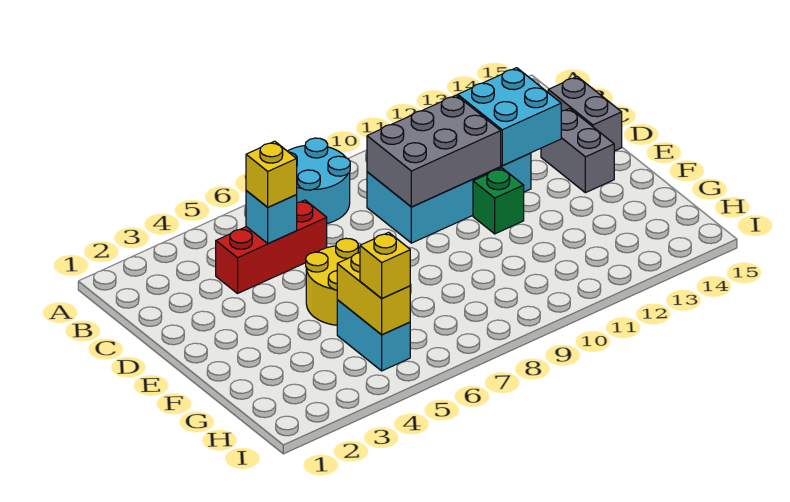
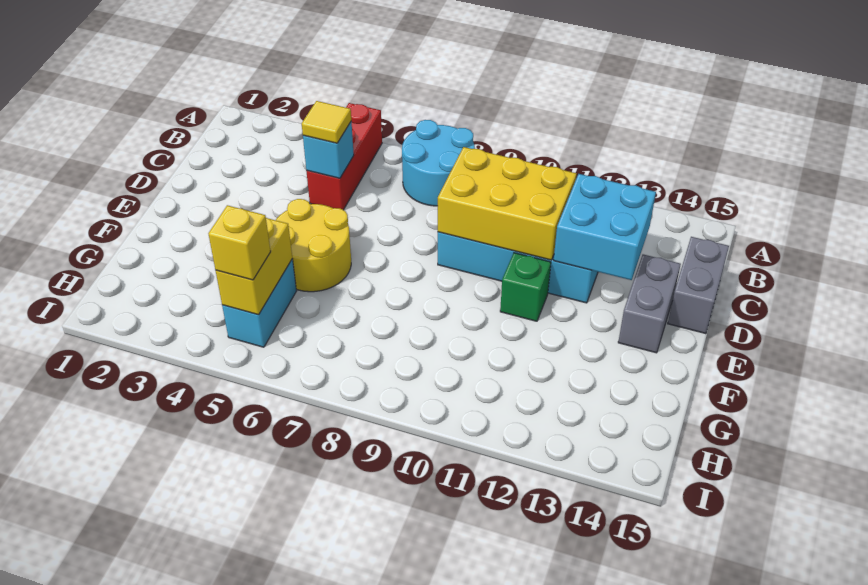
red brick C4:C6 level 1 -> red brick A5:C5 level 1
yellow brick C5 level 3 -> yellow tile C5 level 3
grey brick C9:D11 level 2 -> yellow brick C9:D11 level 2

